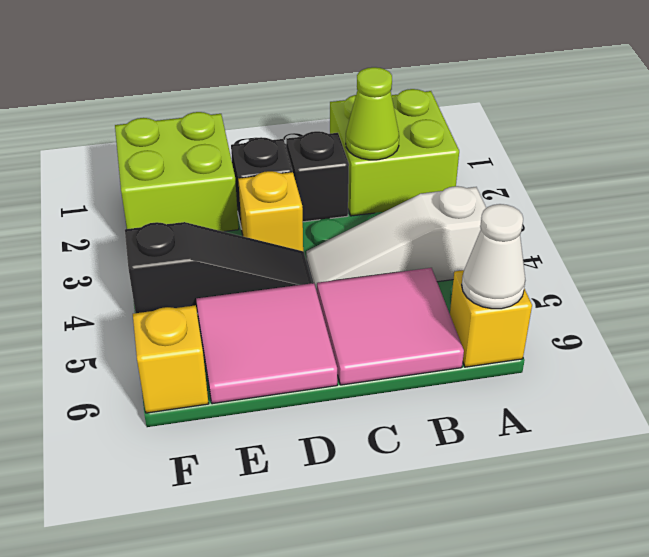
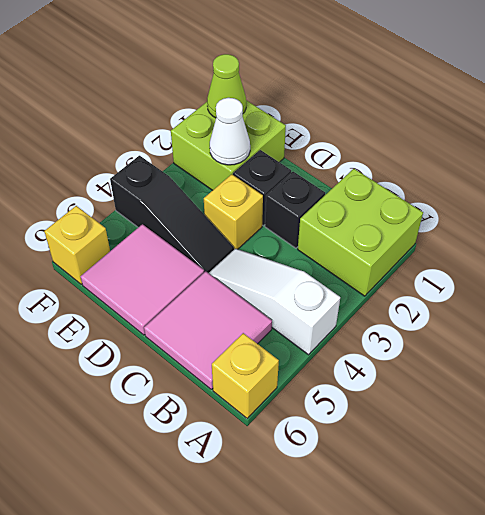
white cone A6 level 2 -> white cone E2 level 2
lime cone B2 level 2 -> lime cone F1 level 2

